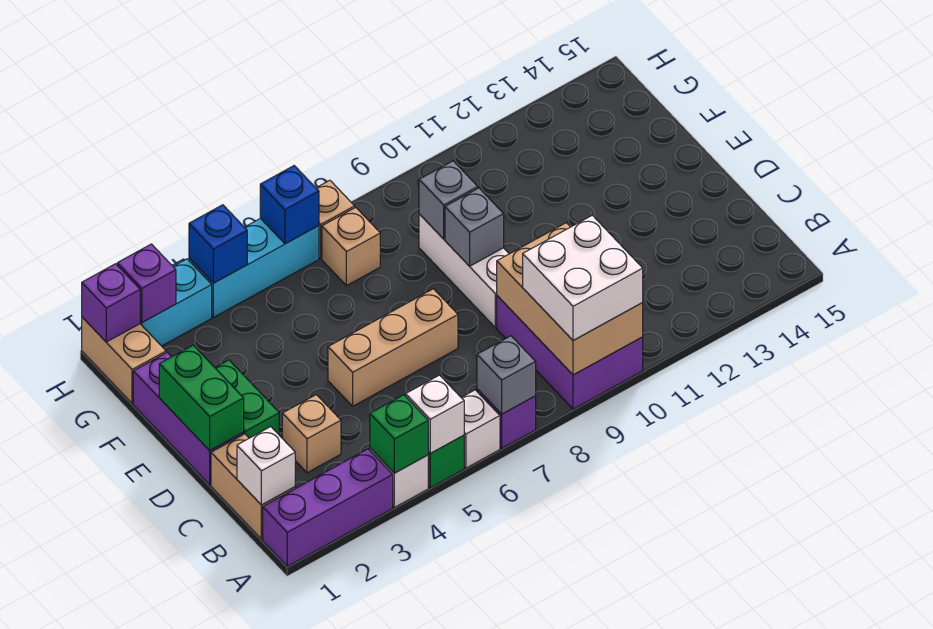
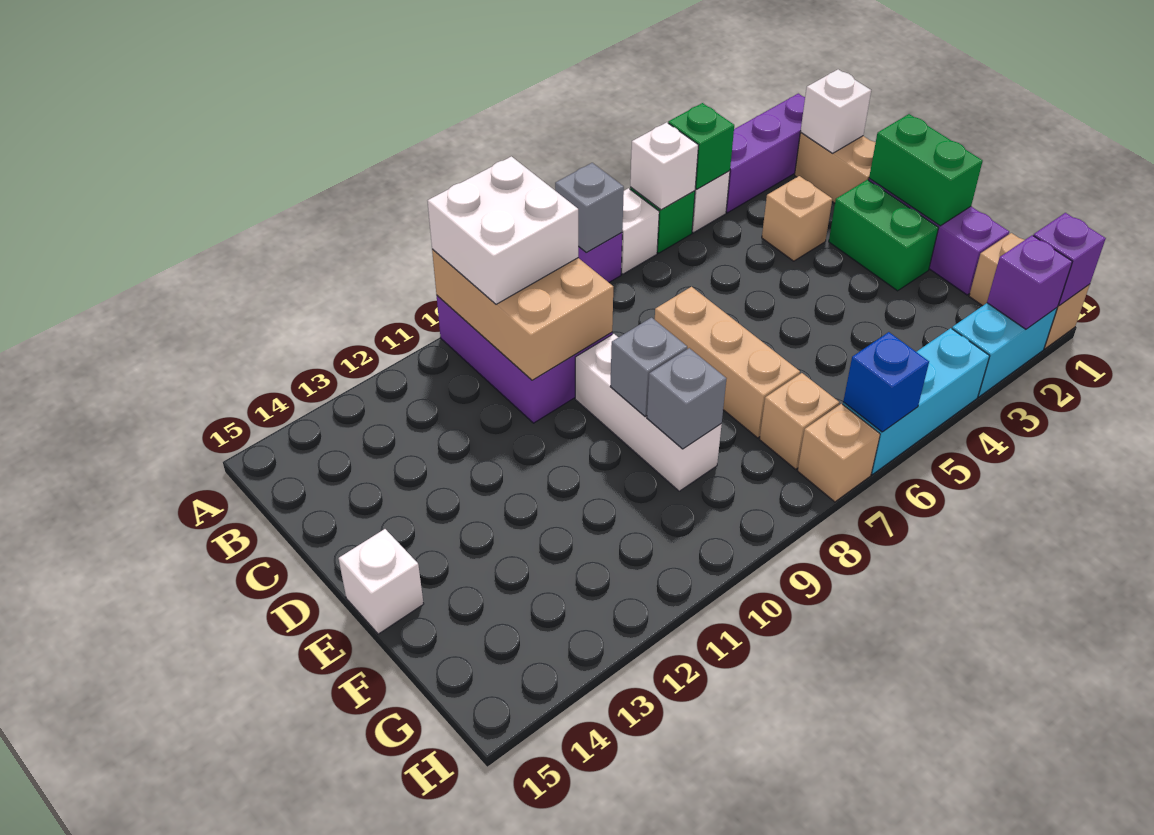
tan brick D5:D7 level 1 -> tan brick D7:F7 level 1
none -> white brick E15 level 1
blue brick H4 level 2 -> none

